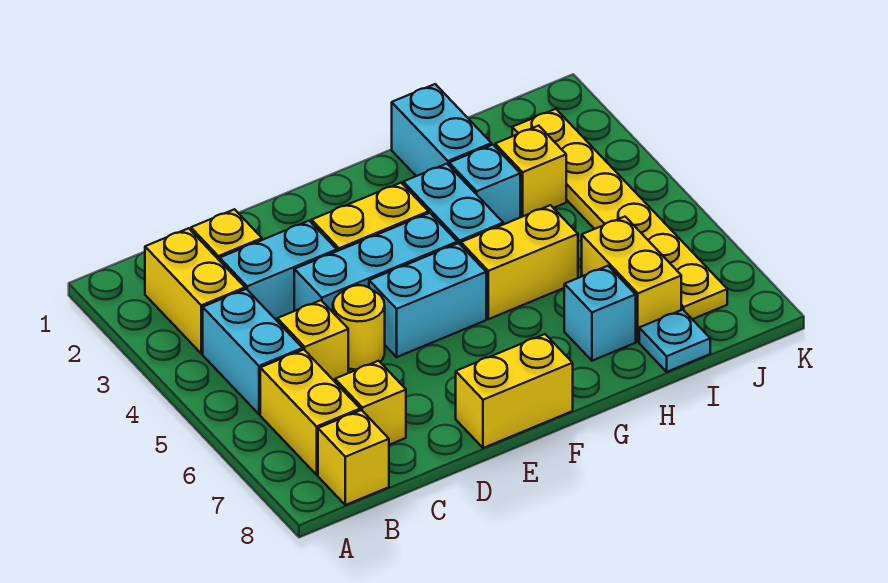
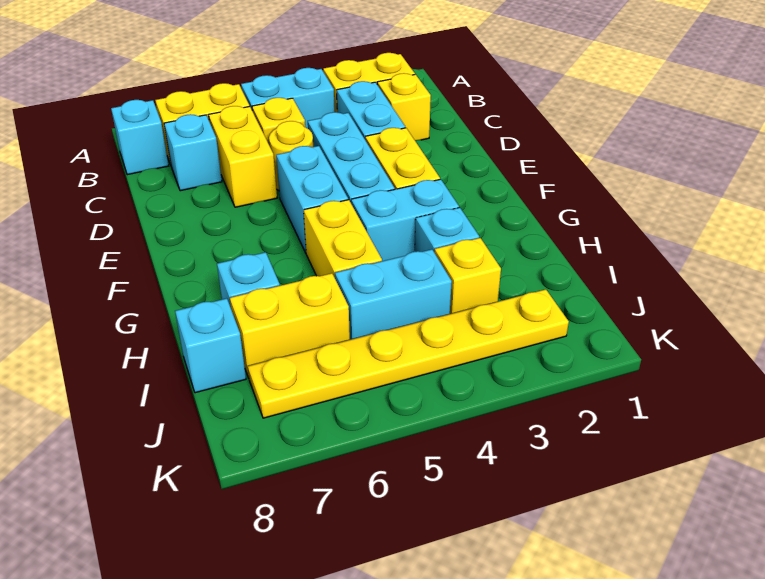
yellow brick B8 level 1 -> cyan brick B8 level 1
yellow brick C7 level 1 -> cyan brick C7 level 1
yellow brick E8:F8 level 1 -> yellow brick C6:D6 level 1
cyan brick H1:H2 level 1 -> cyan brick I4:I5 level 1
cyan plate I8 level 1 -> cyan brick I8 level 1

